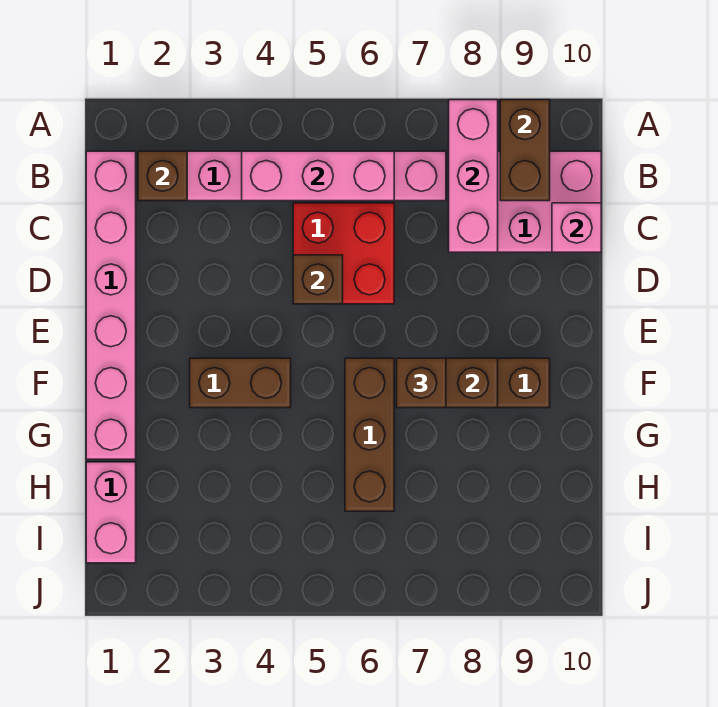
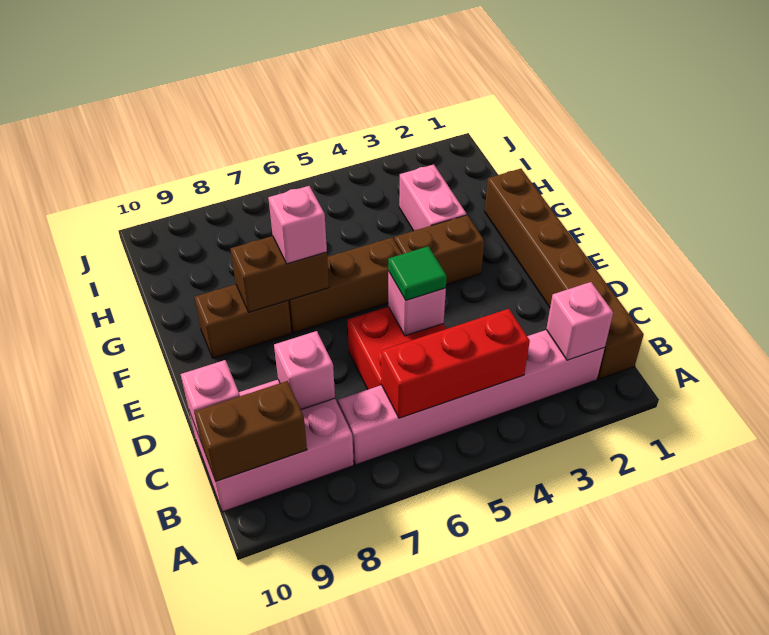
pink brick A8:C8 level 2 -> pink brick C8 level 2
brown brick A9:B9 level 2 -> brown brick B9:B10 level 2
pink brick B1:G1 level 1 -> brown brick B1:G1 level 1
brown brick B2 level 2 -> pink brick B2 level 2
pink brick B4:B6 level 2 -> red brick B4:B6 level 2
brown brick D5 level 2 -> pink brick D5 level 2
none -> green tile D5 level 3
brown brick F6:H6 level 1 -> brown brick F5:F7 level 1
brown brick F7 level 3 -> pink brick F7 level 3
pink brick H1:I1 level 1 -> pink brick G3:H3 level 1

